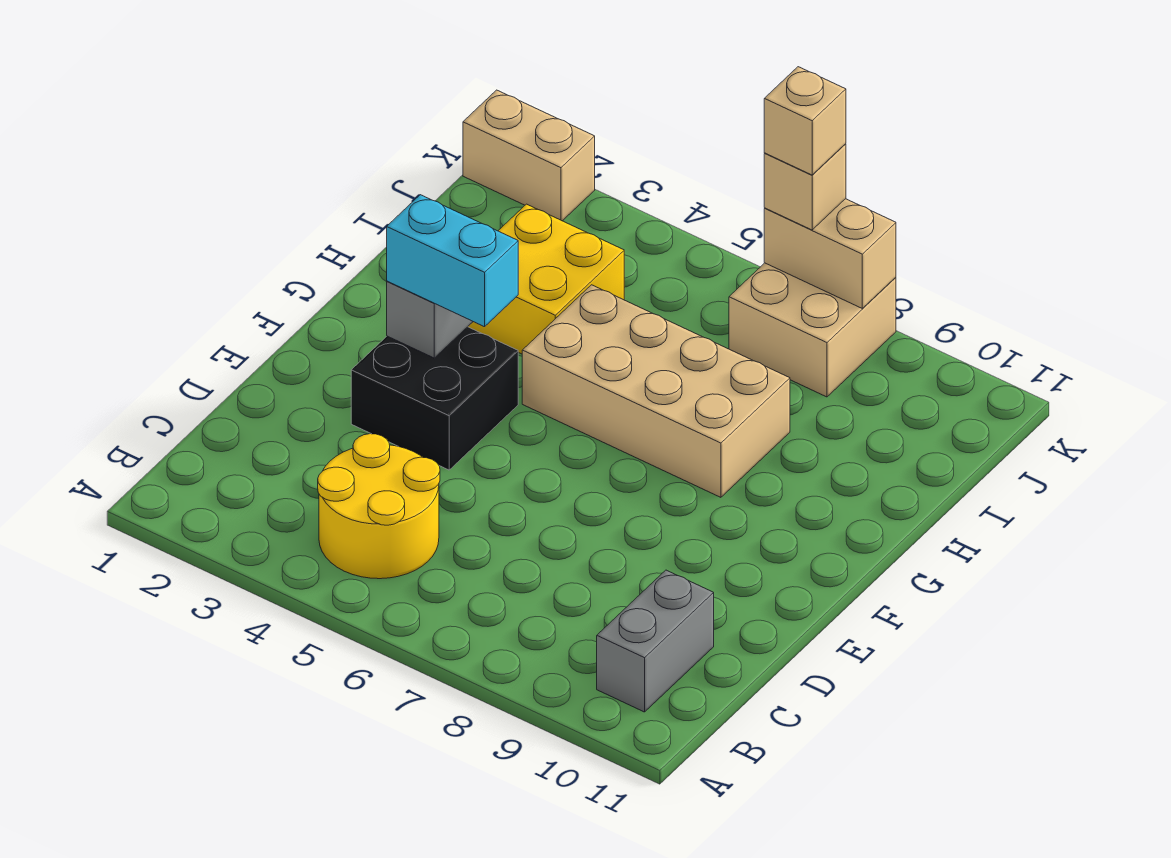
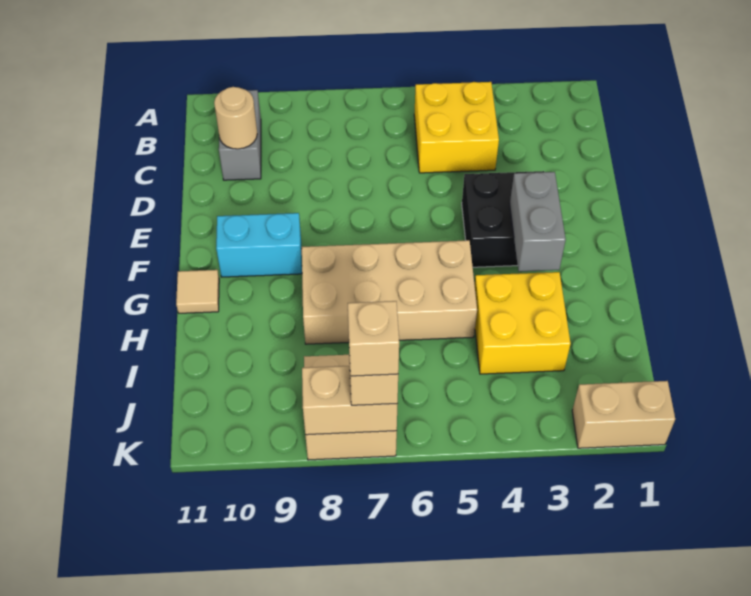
yellow round brick B4:C5 level 1 -> yellow brick B4:C5 level 1
none -> tan round brick C10 level 2
cyan brick F3:F4 level 3 -> cyan brick F9:F10 level 1
none -> tan tile G11 level 1

